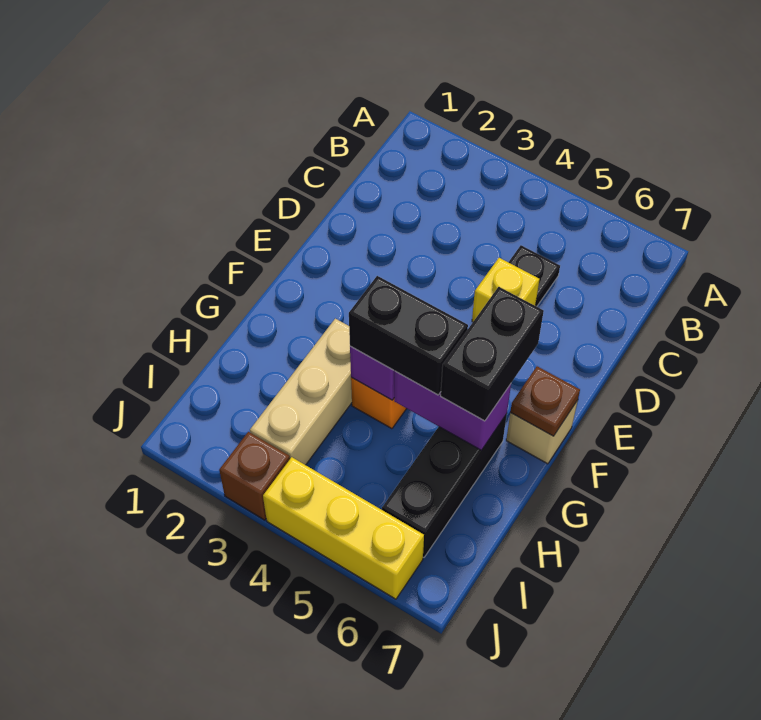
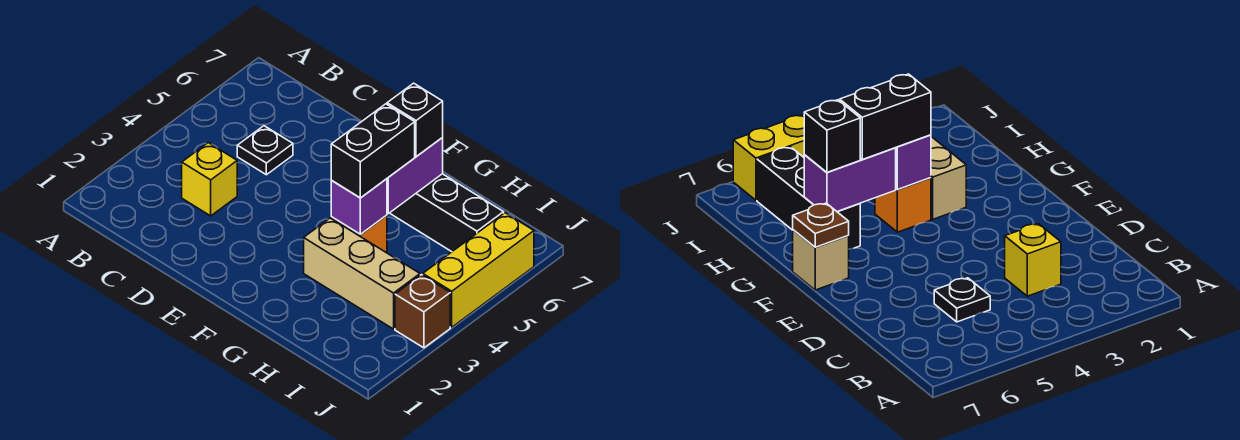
yellow brick D5 level 1 -> yellow brick C3 level 1
black brick F6:G6 level 3 -> black brick G6 level 3

